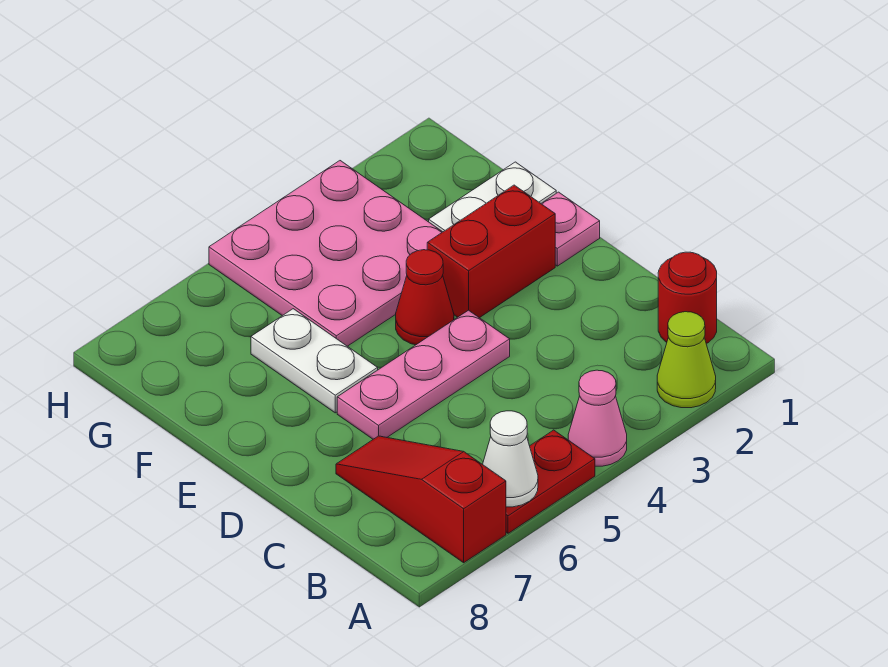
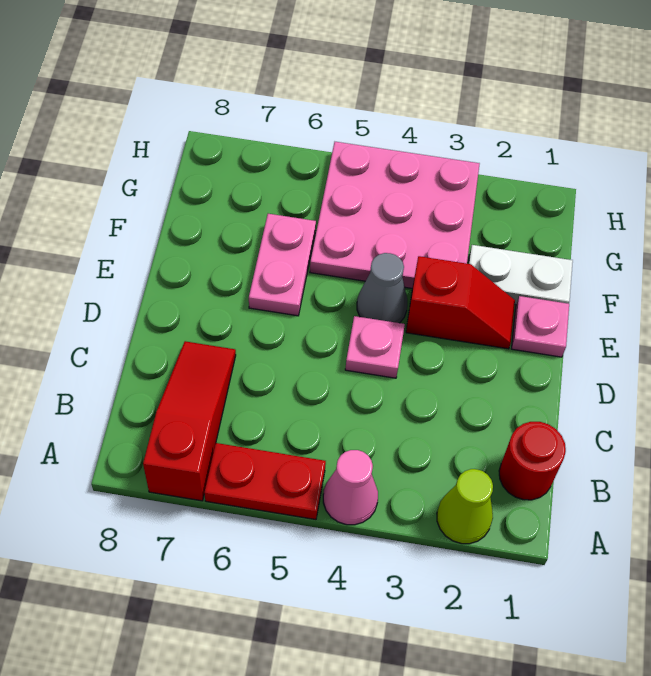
white cone A6 level 2 -> none
pink plate D4:D6 level 1 -> pink plate D4 level 1
red brick E2:E3 level 1 -> red slope E2:E3 level 1 top 3
red cone E4 level 1 -> grey cone E4 level 1
white plate E6:F6 level 1 -> pink plate E6:F6 level 1

